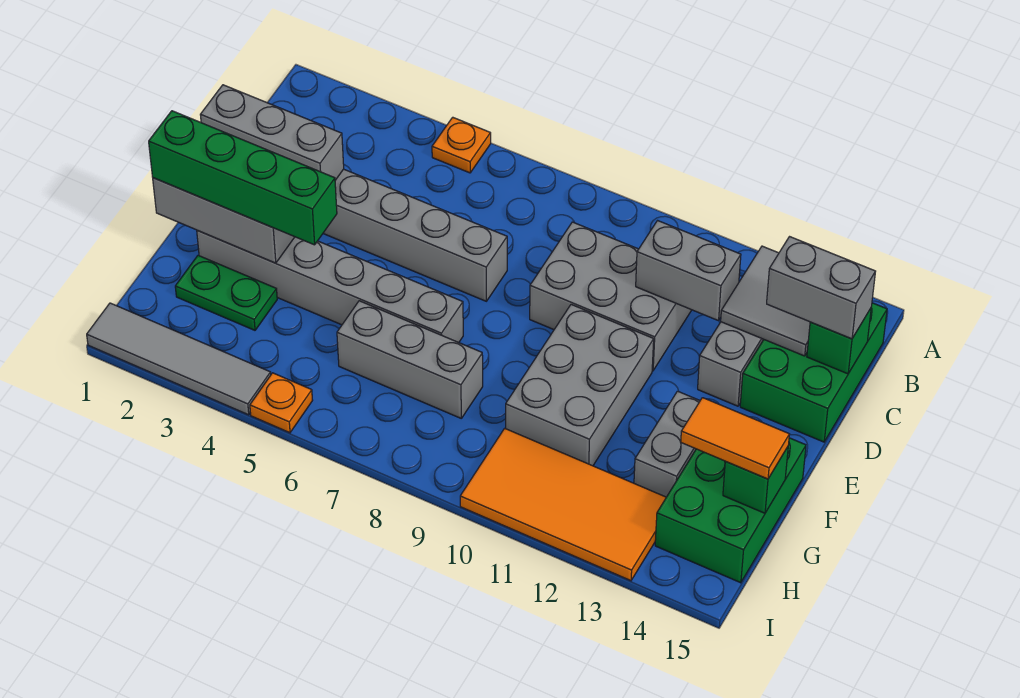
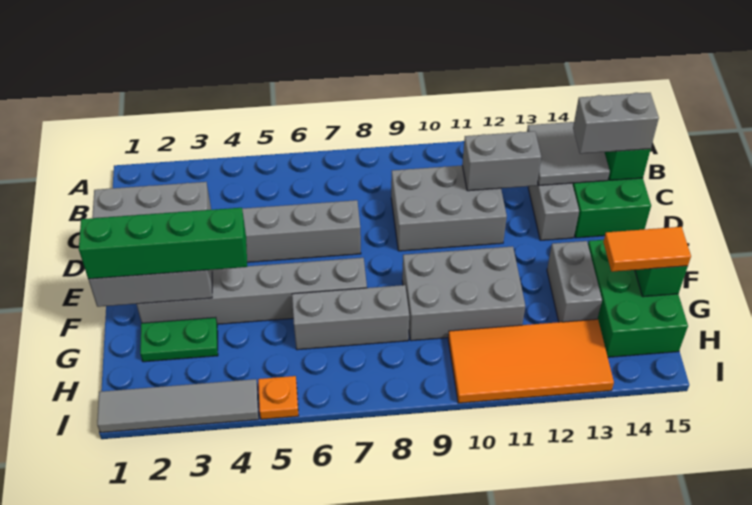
orange plate A5 level 1 -> none
grey brick E10:G11 level 1 -> grey brick F9:G11 level 1

